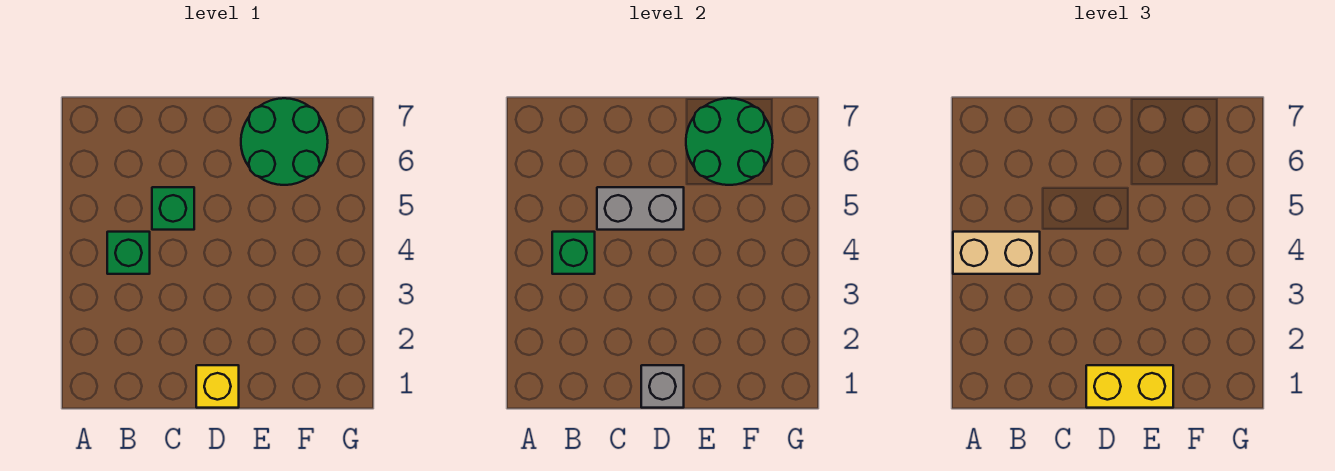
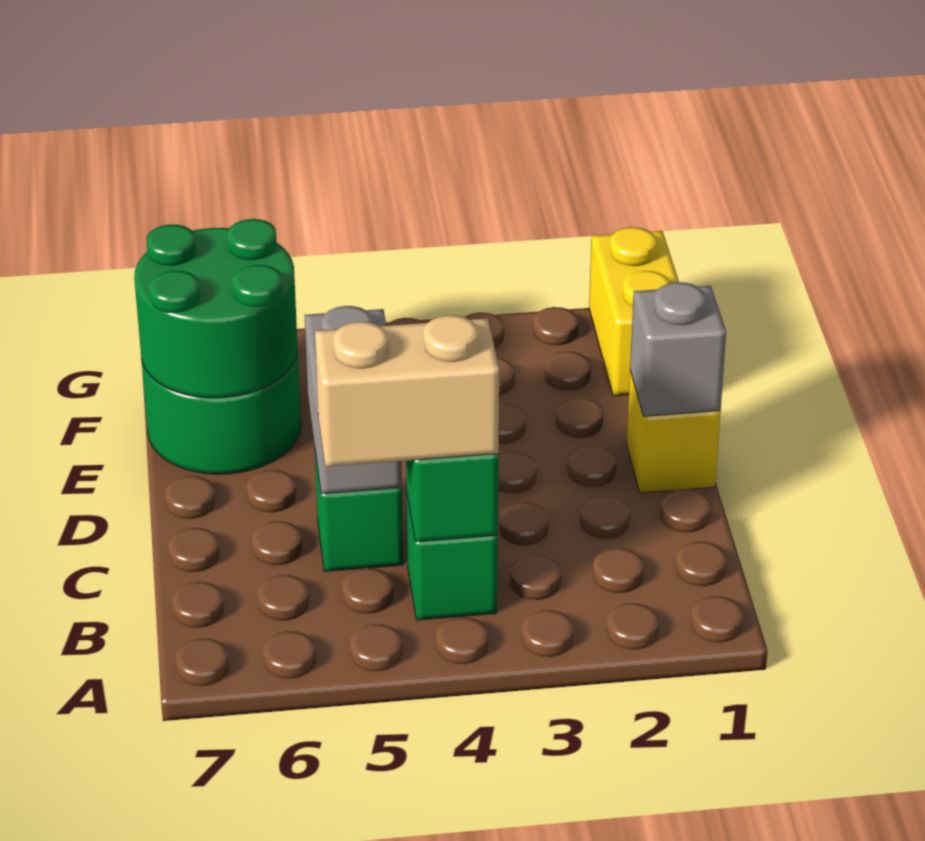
tan brick A4:B4 level 3 -> tan brick B4:B5 level 3
yellow brick D1:E1 level 3 -> yellow brick F1:G1 level 1

